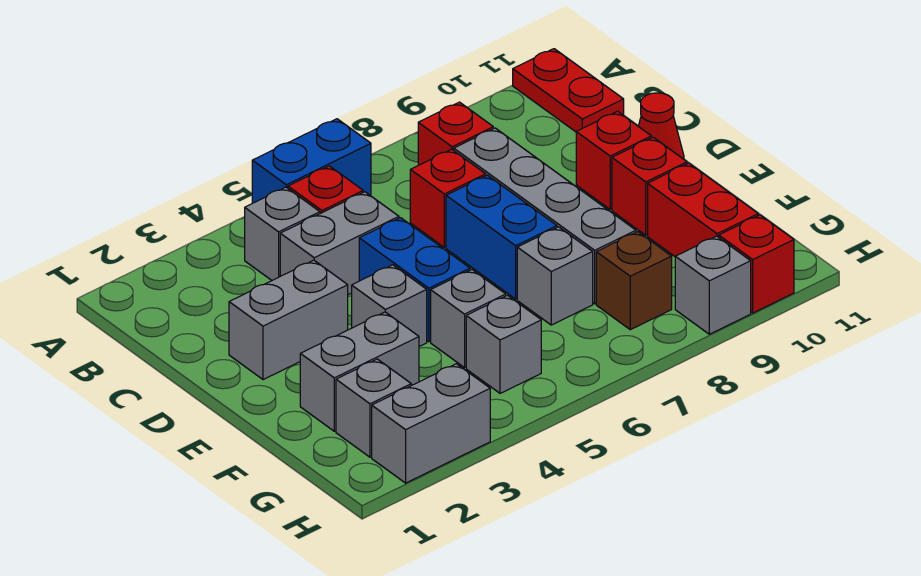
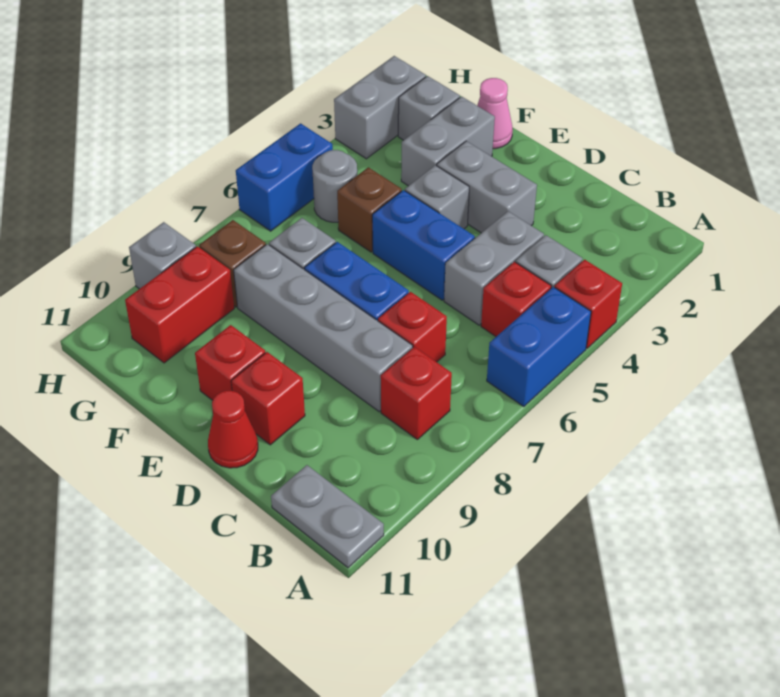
red plate A11:B11 level 1 -> grey plate A11:B11 level 1
grey brick D2:D3 level 1 -> grey brick D3:E3 level 1
none -> pink cone F1 level 1
grey brick F5 level 1 -> brown brick F5 level 1
red brick F10:G10 level 1 -> red brick G9:G10 level 1
grey brick G5 level 1 -> grey round brick G5 level 1
none -> blue brick H5:H6 level 1
red brick H10 level 1 -> red brick A4 level 1

